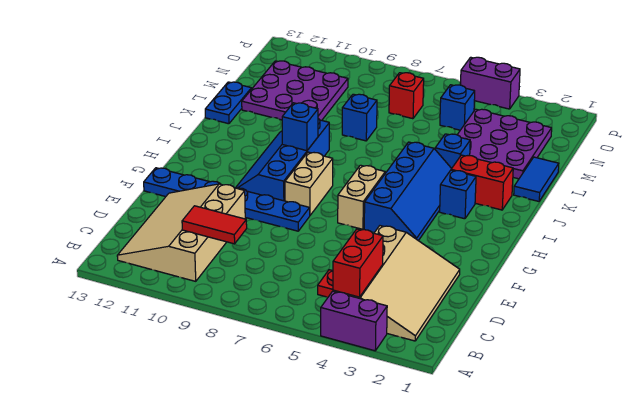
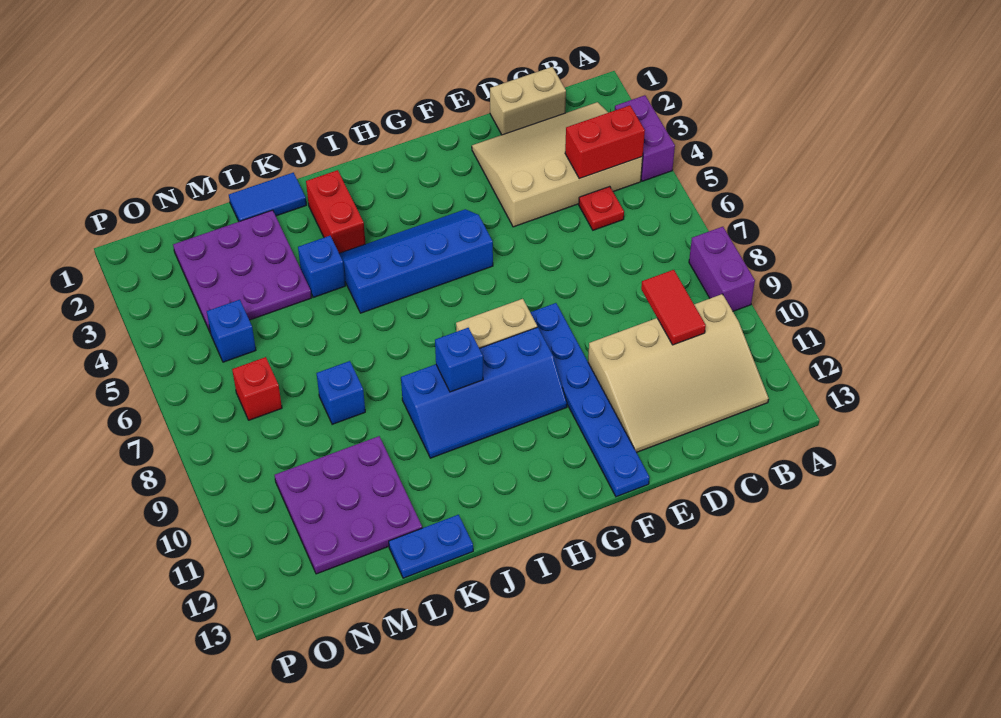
tan brick G6:H6 level 1 -> tan brick C1:D1 level 1
blue brick I3 level 1 -> none
purple brick P4:P5 level 1 -> purple brick A8:A9 level 1

